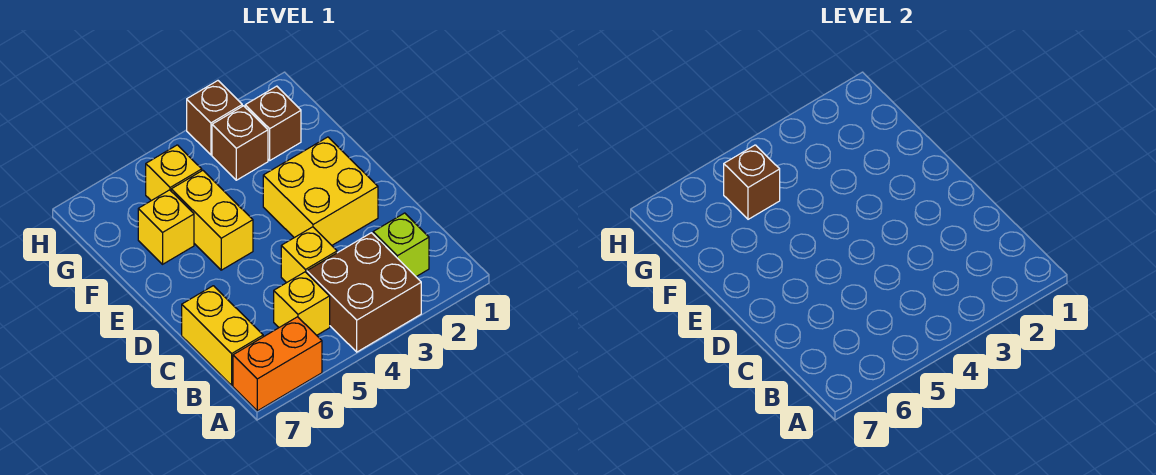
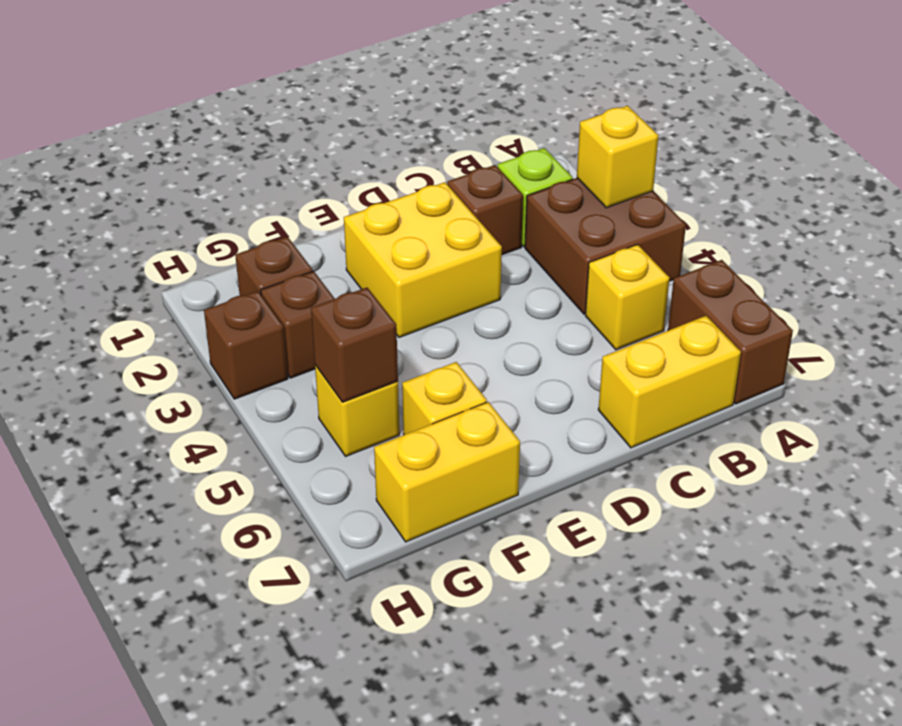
orange brick A6:A7 level 1 -> brown brick A6:A7 level 1
none -> brown brick C2 level 1
yellow brick C4 level 1 -> yellow brick A3 level 2
yellow brick E5:F5 level 1 -> yellow brick F7:G7 level 1

